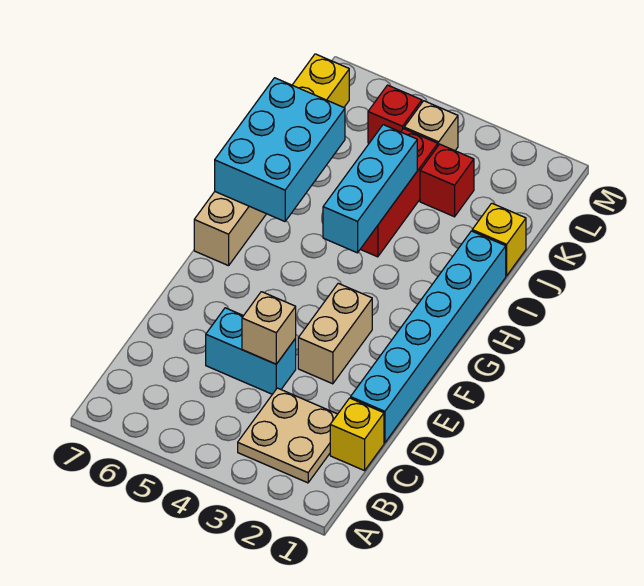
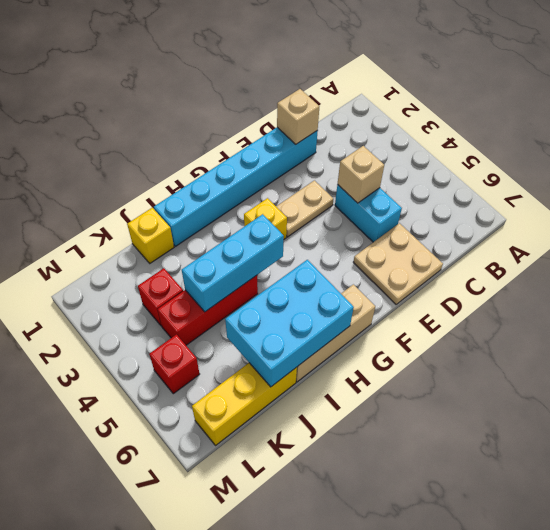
tan plate B2:C3 level 1 -> tan plate D6:E7 level 1
yellow brick C1 level 1 -> yellow brick G3 level 1
tan brick E3:F3 level 1 -> tan plate E3:F3 level 1
tan brick L4 level 1 -> tan brick D1 level 2

